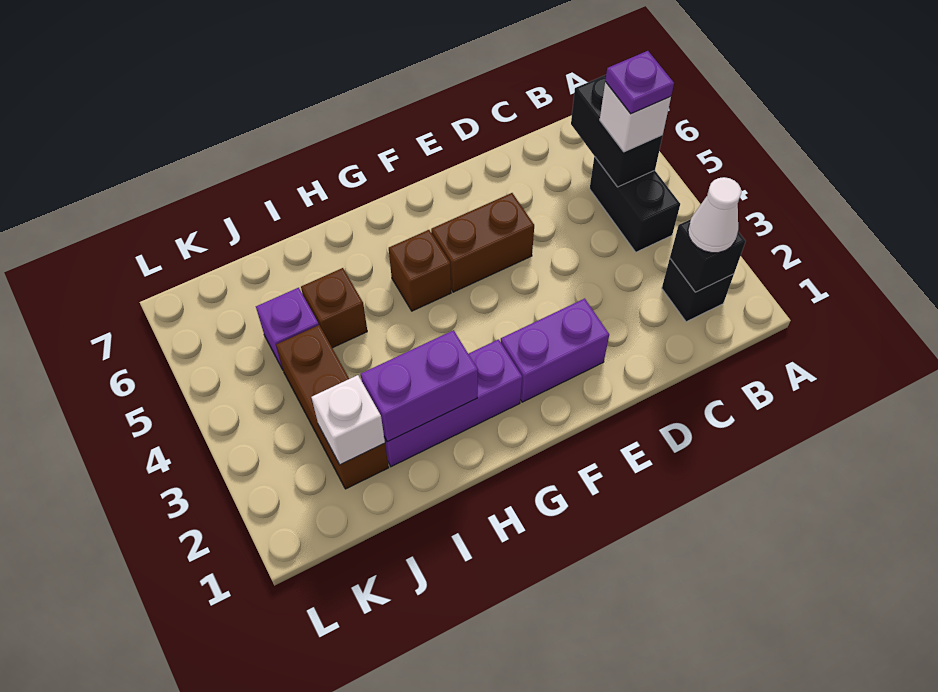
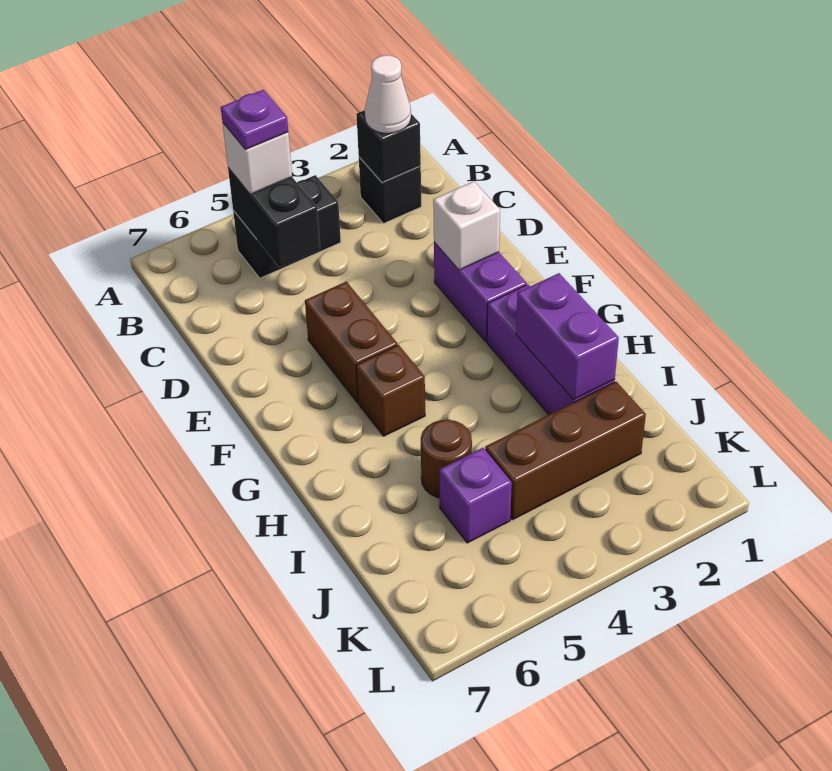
black brick B5:B6 level 2 -> black brick B5:C5 level 2
brown brick I5 level 1 -> brown round brick I5 level 1
white brick J2 level 2 -> white brick E2 level 2

